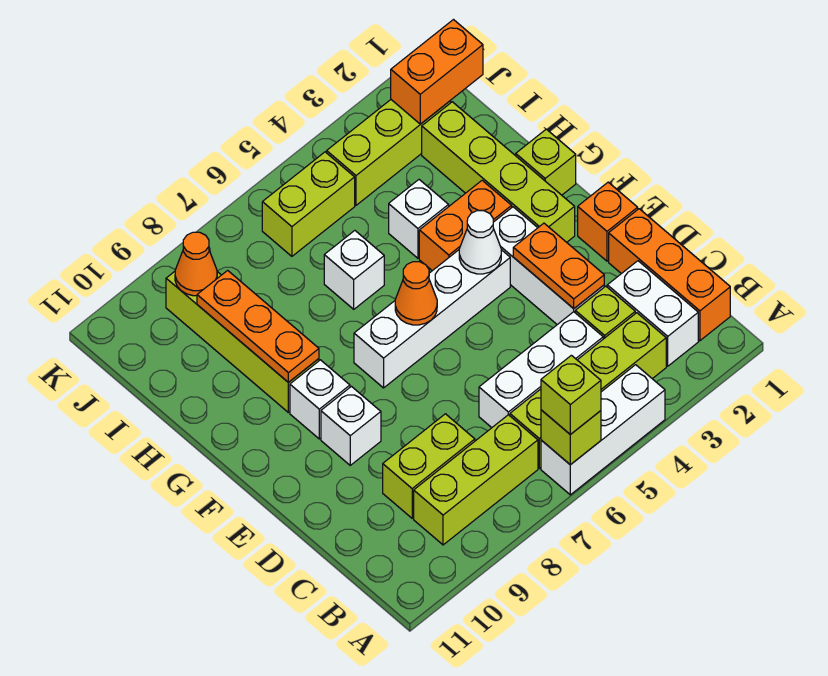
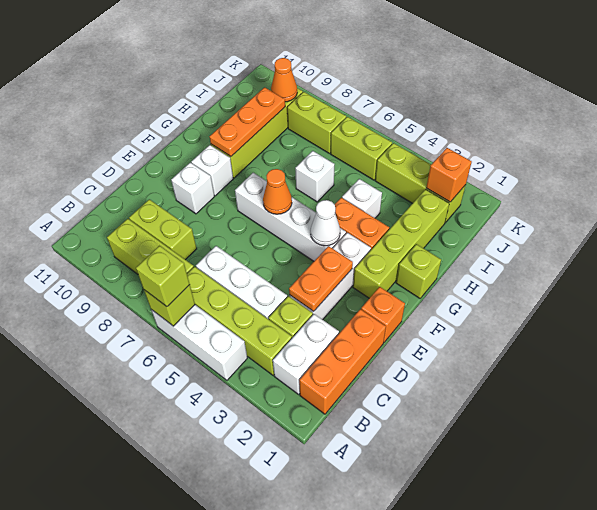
orange brick J1:J2 level 2 -> orange brick J2 level 2
none -> lime brick J7:J8 level 1

